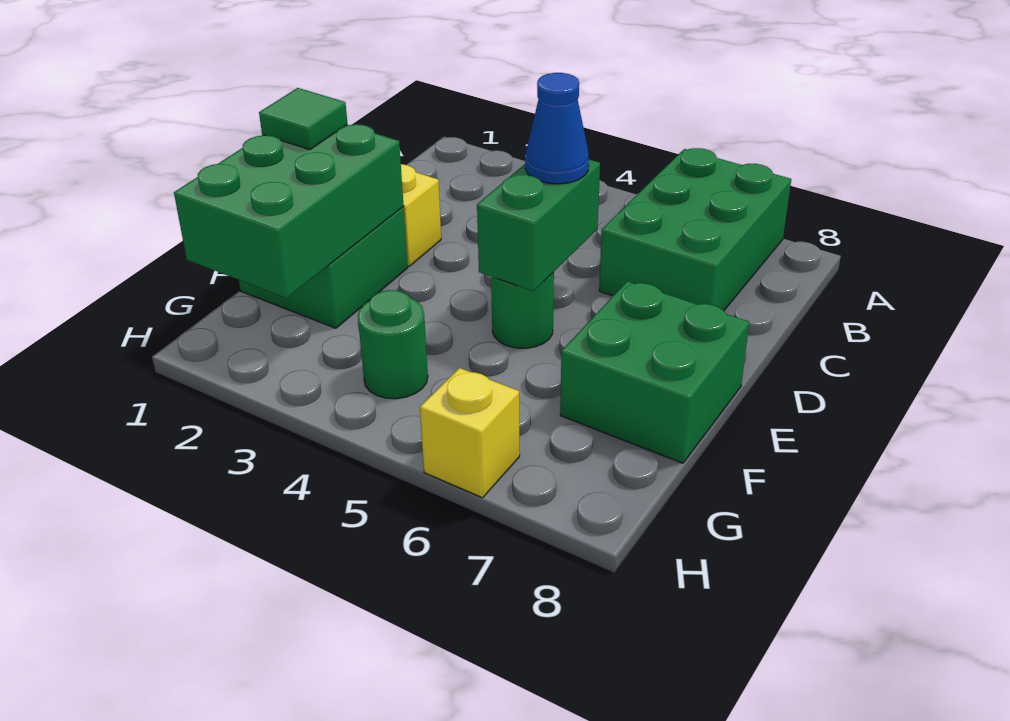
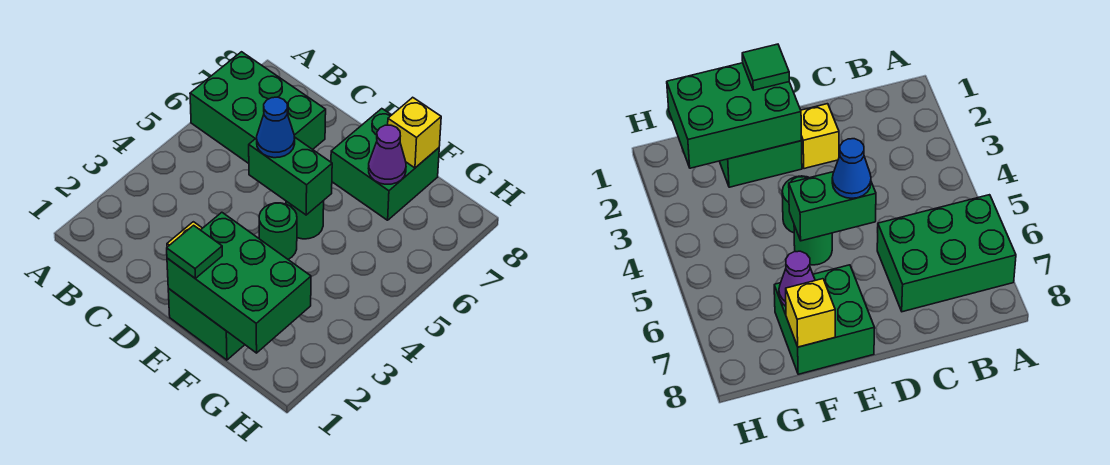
none -> purple cone F7 level 2
green round brick G4 level 1 -> green round brick E4 level 1
yellow brick H6 level 1 -> yellow brick F8 level 2

